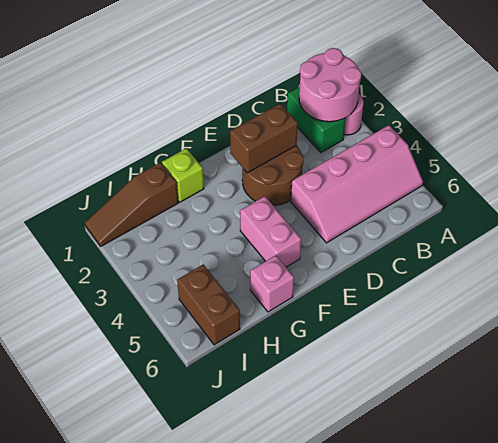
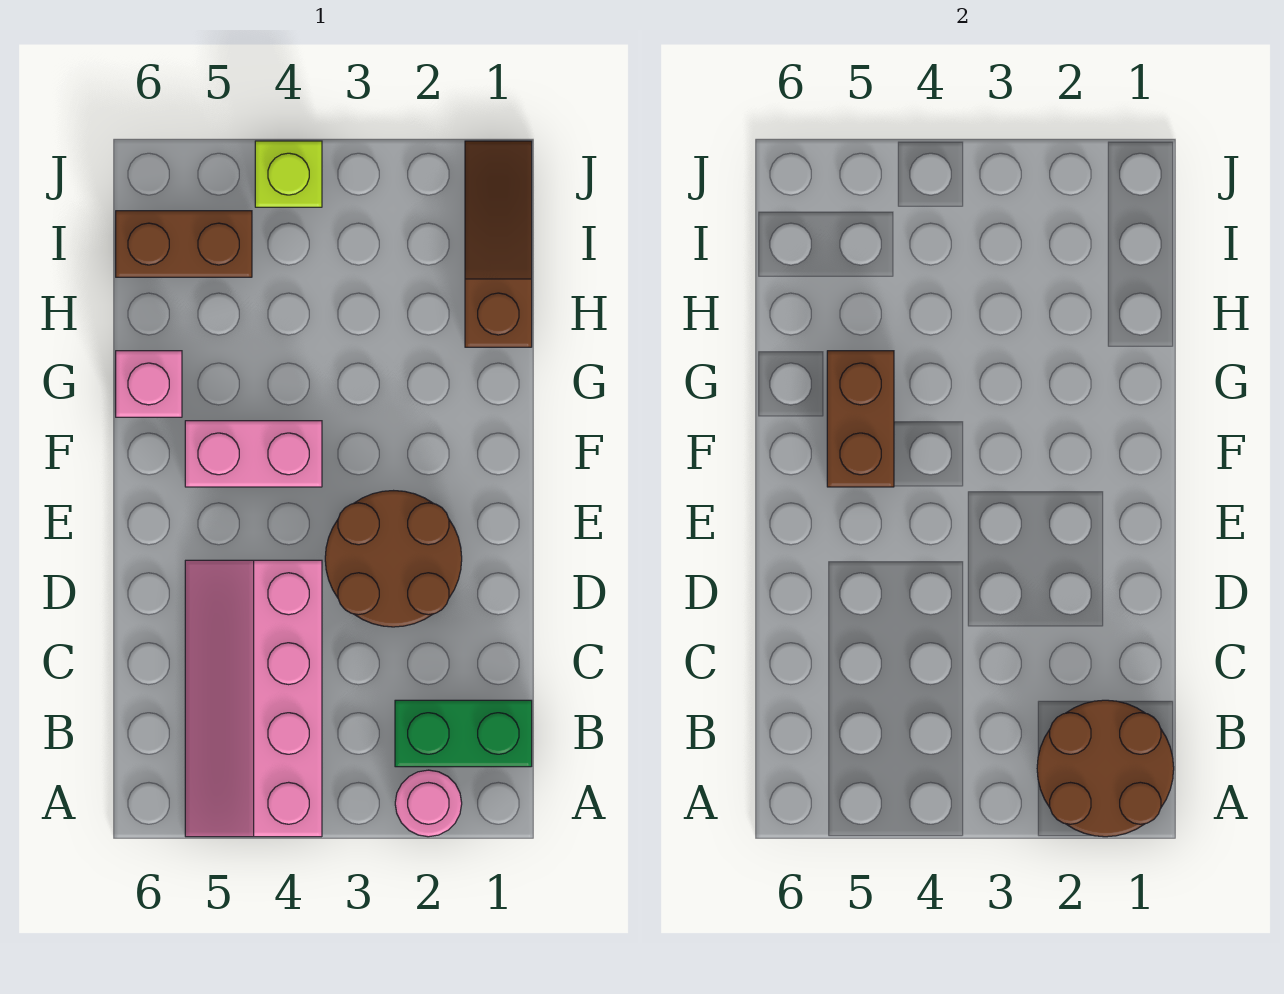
pink round brick A1:B2 level 2 -> brown round brick A1:B2 level 2
brown brick D2:E2 level 2 -> brown brick F5:G5 level 2
lime brick G1 level 1 -> lime brick J4 level 1

